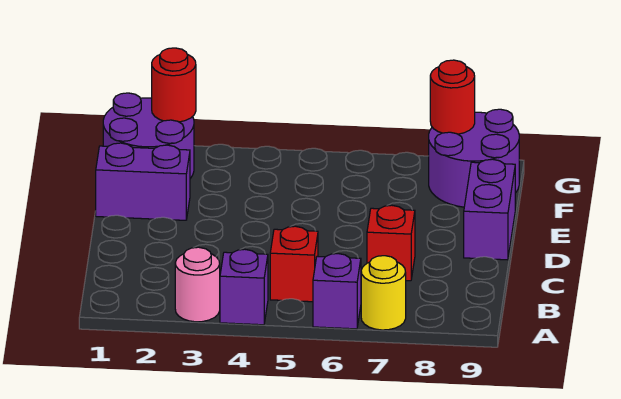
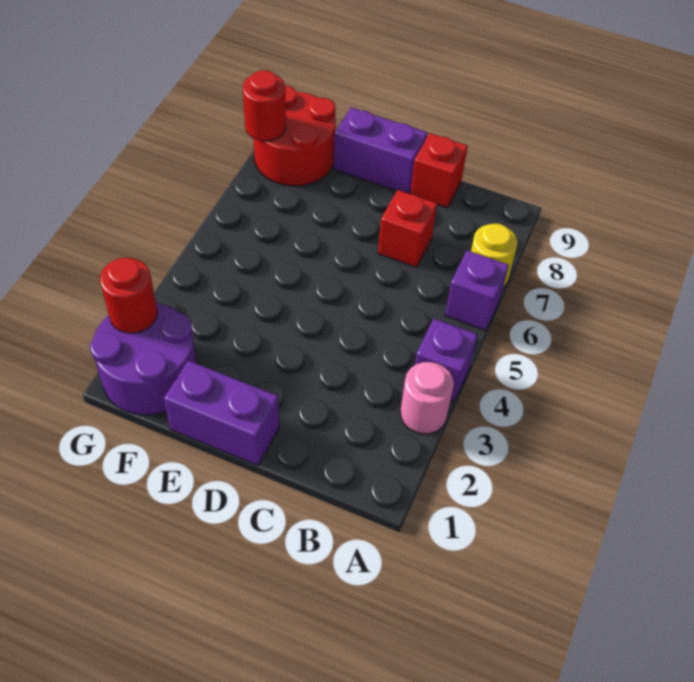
red brick B5 level 1 -> red brick C9 level 1
purple brick E1:E2 level 1 -> purple brick D1:E1 level 1
purple round brick F8:G9 level 1 -> red round brick F8:G9 level 1

